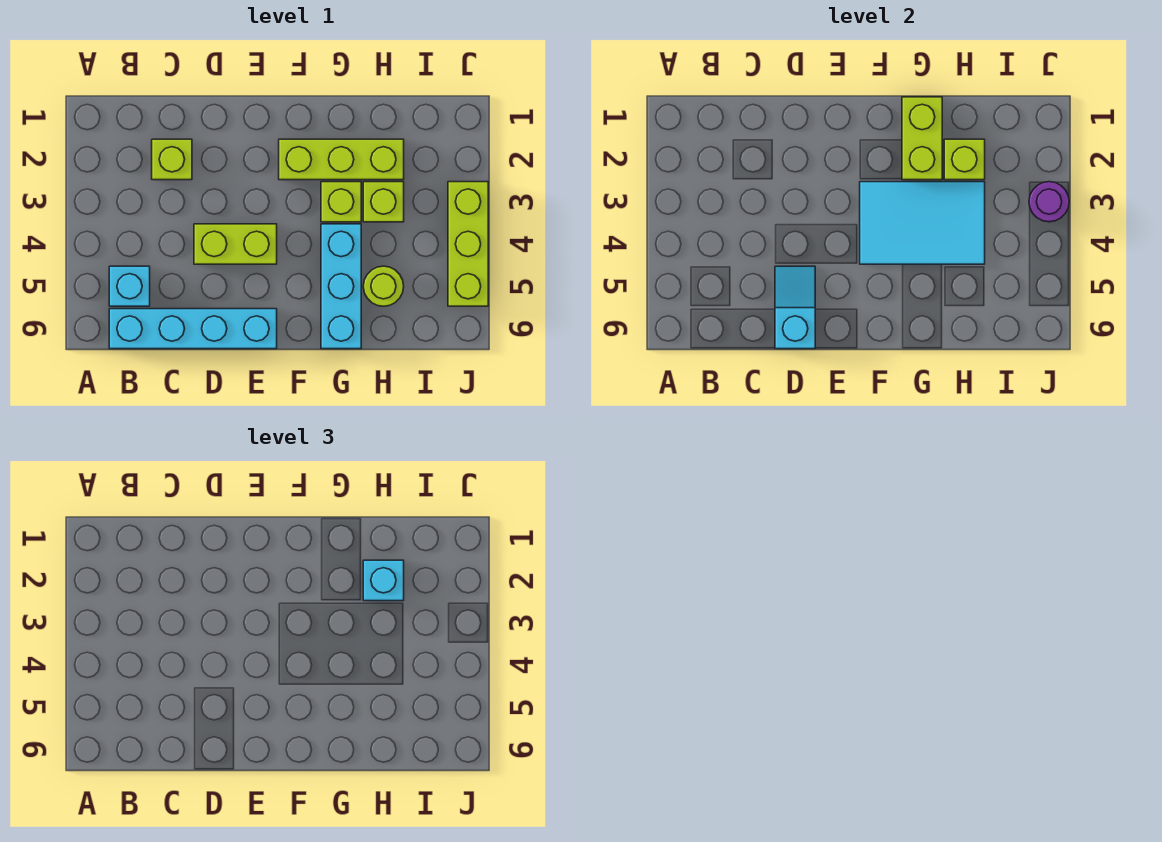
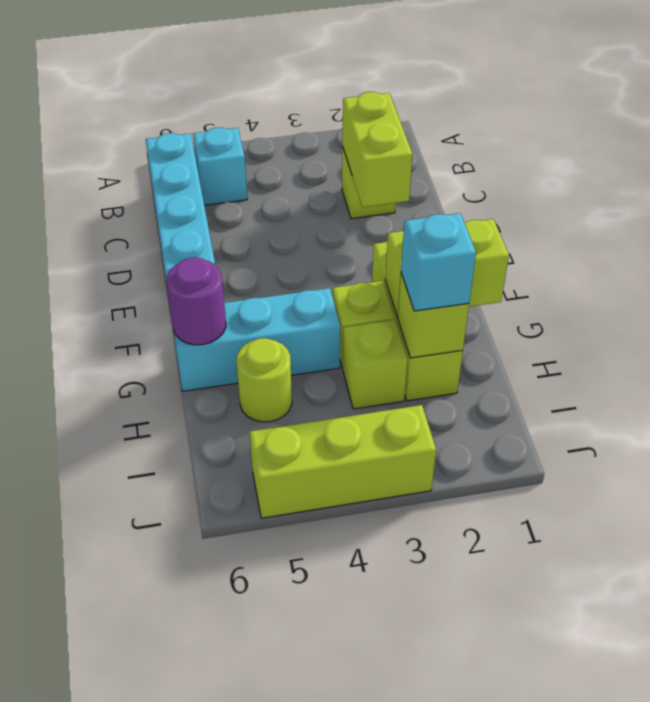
lime brick D4:E4 level 1 -> lime brick C2:D2 level 2
cyan slope D5:D6 level 2 top 6 -> none
cyan tile F3:H4 level 2 -> none
purple round brick J3 level 2 -> purple round brick G6 level 2

